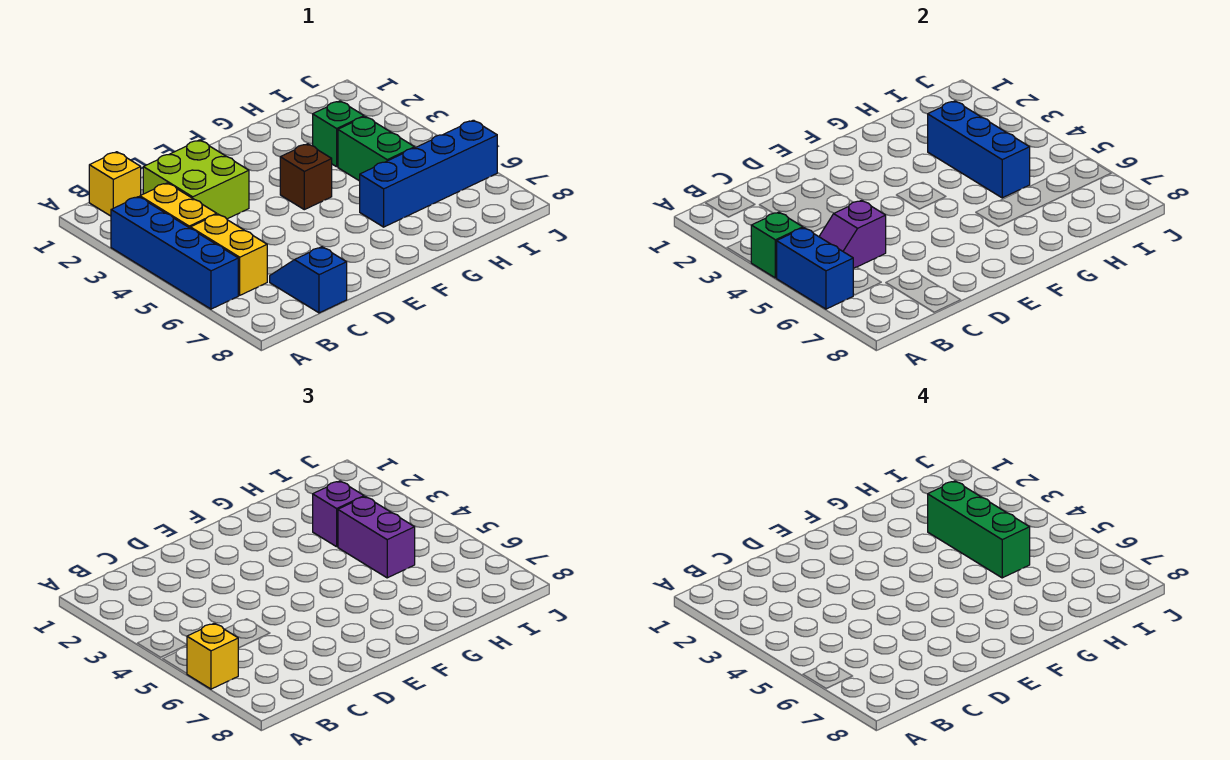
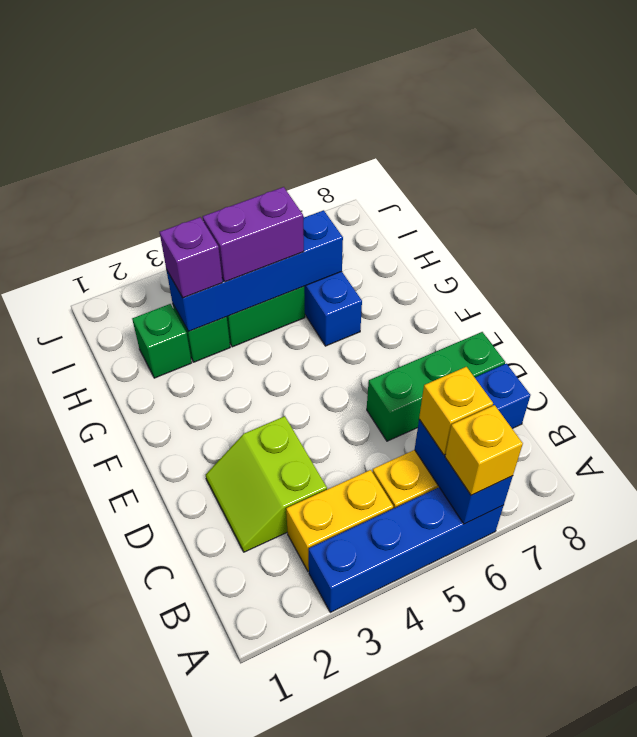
green brick A4 level 2 -> green brick H2 level 1
blue brick A5:A6 level 2 -> blue brick A6:B6 level 2
yellow brick B1 level 1 -> yellow brick B6 level 3
purple slope B5:C5 level 2 top C -> none
lime brick C2:D3 level 1 -> lime slope C2:D3 level 1 top 3
brown brick F4 level 1 -> none
blue brick H3:H5 level 2 -> blue brick H3:H6 level 2
green brick H3:H5 level 4 -> green brick D6:D8 level 1

